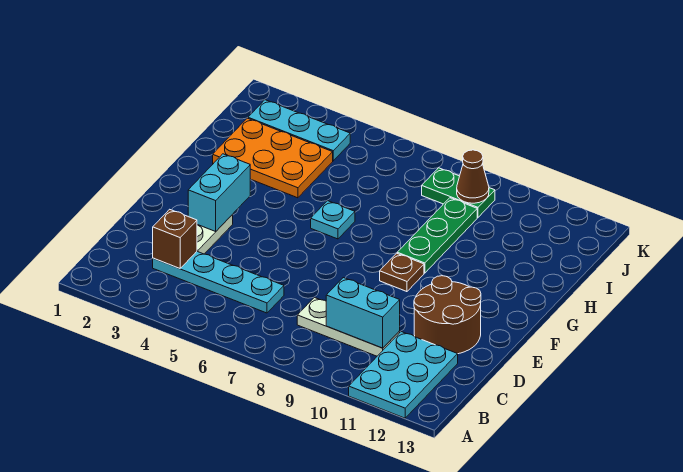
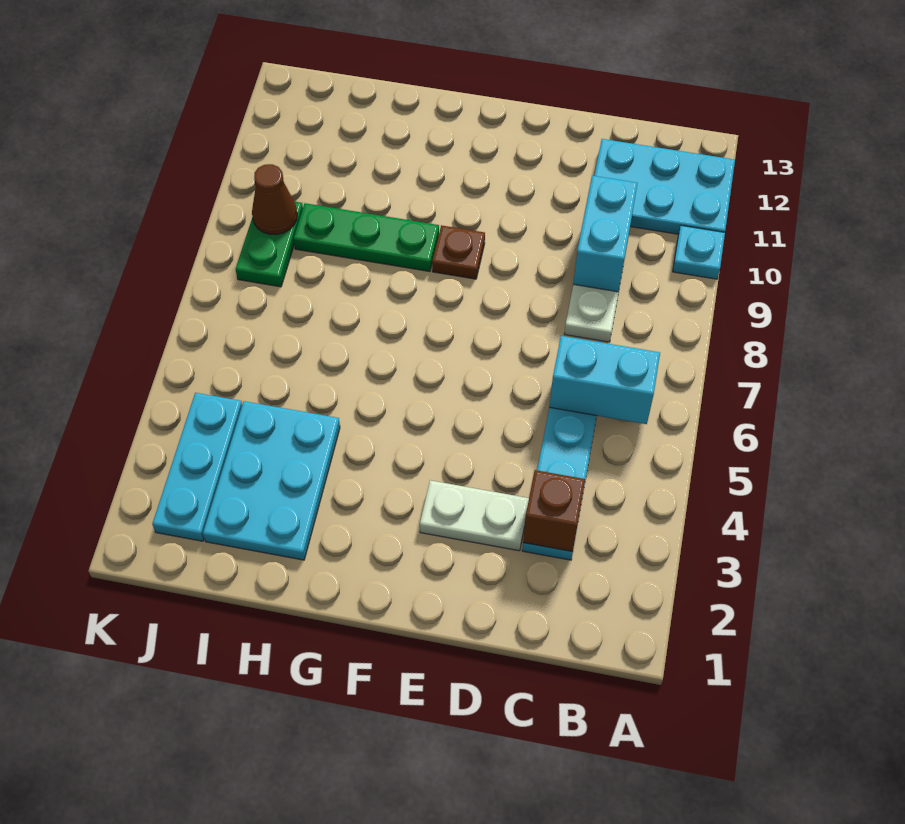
brown round brick D11:E12 level 1 -> none
cyan brick E3:F3 level 2 -> cyan brick B6:C6 level 2
cyan plate G6 level 1 -> cyan plate A10 level 1
orange plate H2:I4 level 1 -> cyan plate H2:I4 level 1

